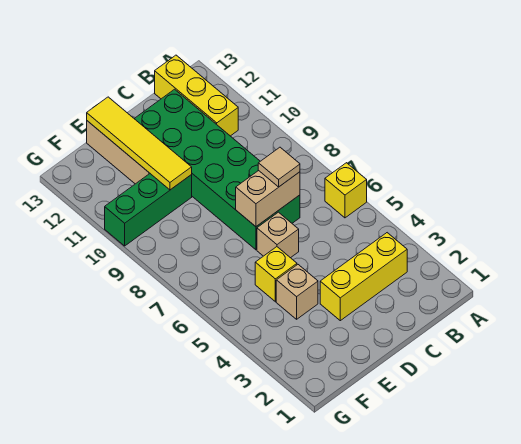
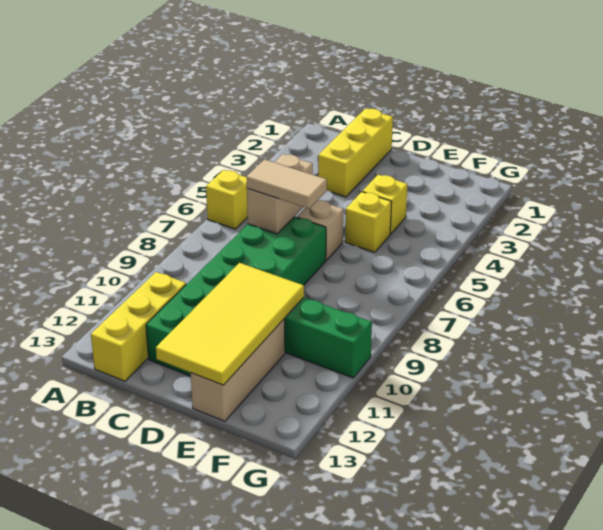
yellow brick B3:D3 level 1 -> yellow brick C1:C3 level 1
tan brick C7:D7 level 2 -> tan brick C6:C7 level 2
tan tile C7 level 3 -> tan tile C7:D7 level 3
tan brick E4 level 1 -> yellow brick E4 level 1
yellow tile E10:E13 level 2 -> yellow tile D10:E13 level 2

